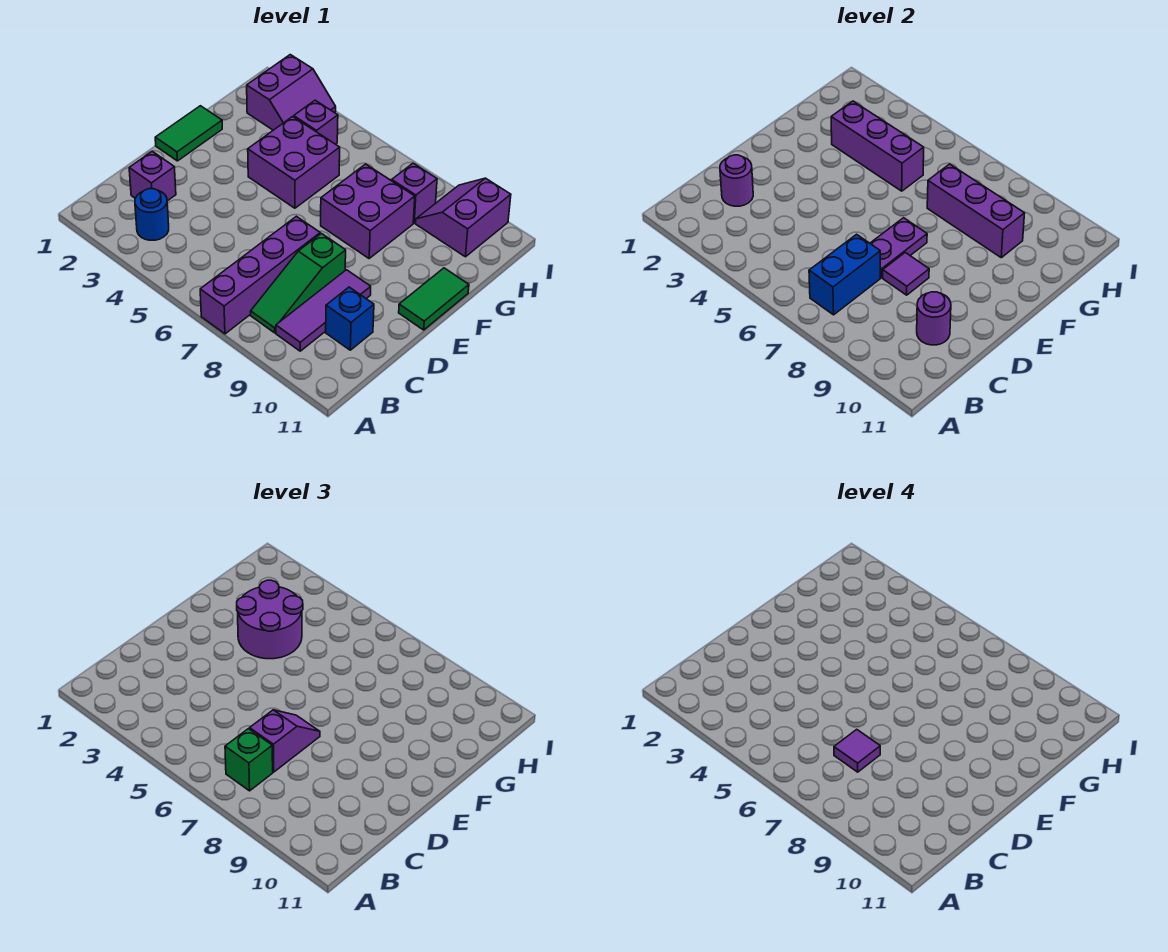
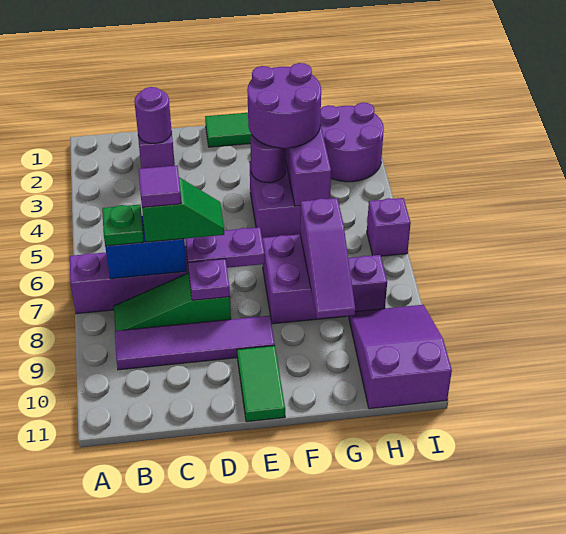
blue round brick B3 level 1 -> none
green brick B7 level 3 -> green plate B7 level 3
purple tile B9:D9 level 1 -> purple tile B9:E9 level 1
purple slope C7:D7 level 3 top C -> green slope C7:D7 level 3 top C
blue brick C10 level 1 -> none
purple round brick C10 level 2 -> purple round brick F4 level 2
purple tile D8 level 2 -> purple plate D8 level 2
green tile E11:F11 level 1 -> green tile E10:E11 level 1
purple brick G7:G9 level 2 -> purple slope G7:G9 level 2 top 7
purple slope H2:I3 level 1 top 2 -> purple round brick H2:I3 level 1
purple brick H4 level 1 -> purple brick I6 level 1
purple slope H9:I10 level 1 top 10 -> purple slope H9:I11 level 1 top 11

